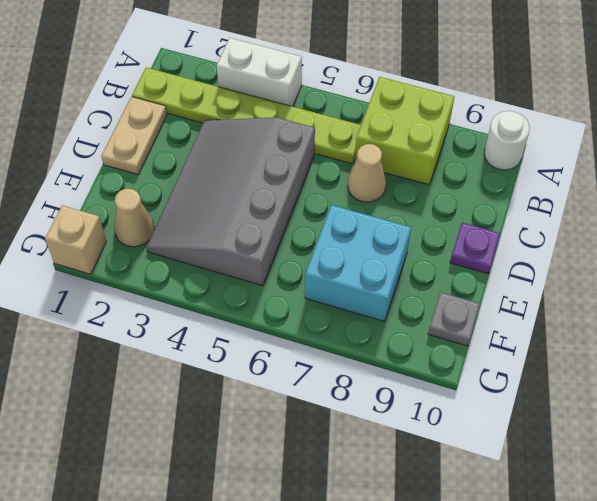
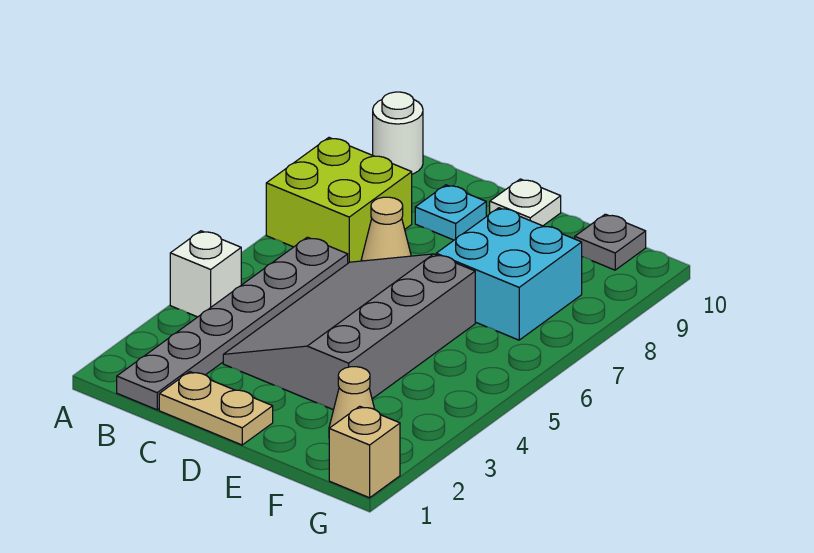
white brick A3:A4 level 1 -> white brick A4 level 1
lime plate B1:B6 level 1 -> grey plate B1:B6 level 1
grey slope C3:F5 level 1 top 5 -> grey slope C3:E6 level 1 top E
none -> cyan plate C9 level 1
purple plate D10 level 1 -> white plate D10 level 1

